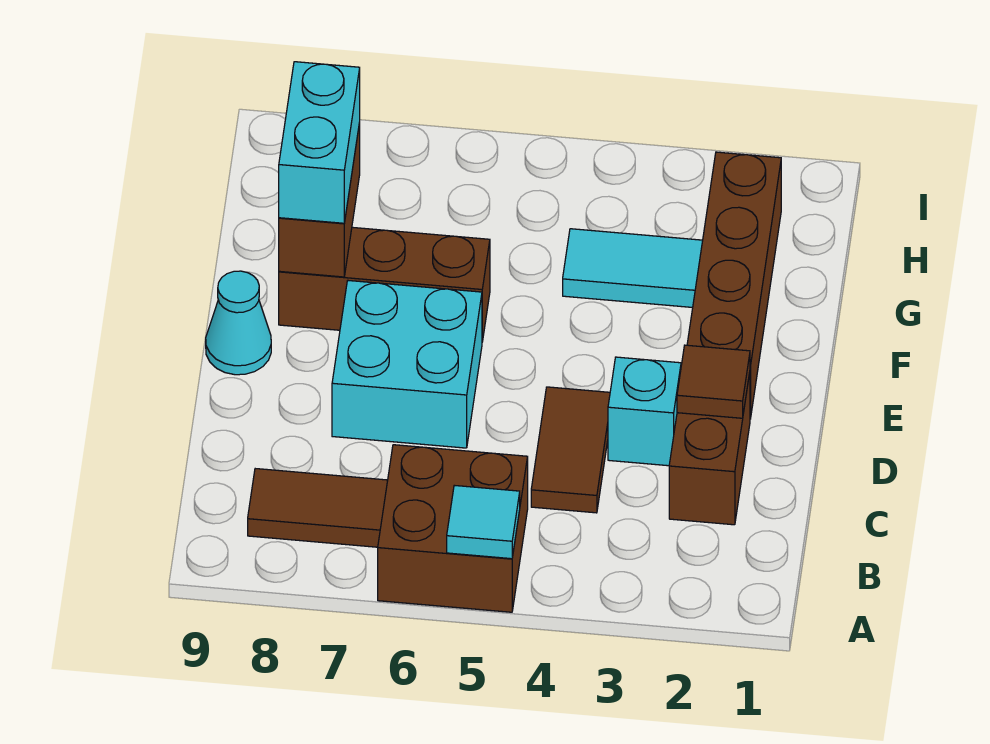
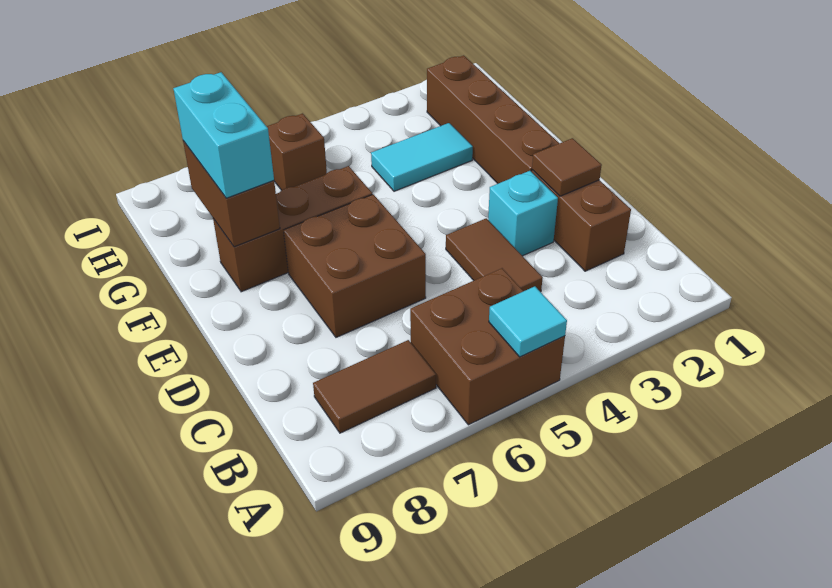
cyan brick D6:E7 level 1 -> brown brick D6:E7 level 1
cyan cone E9 level 1 -> none
none -> brown brick H6 level 1

